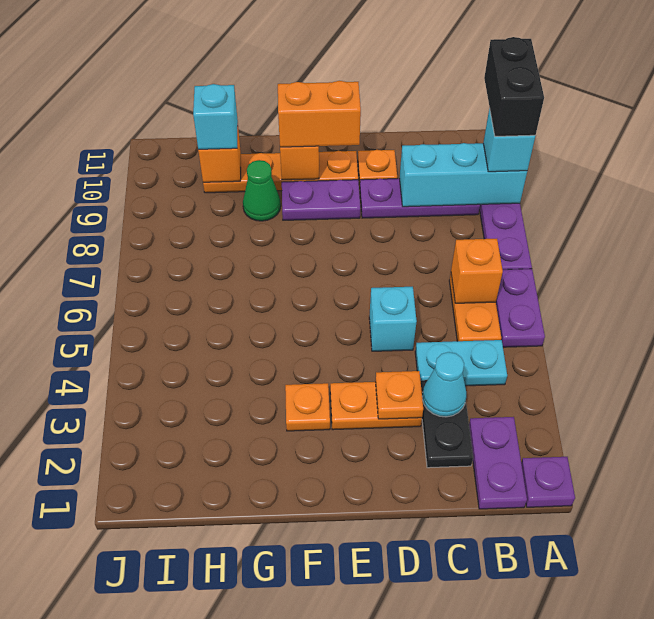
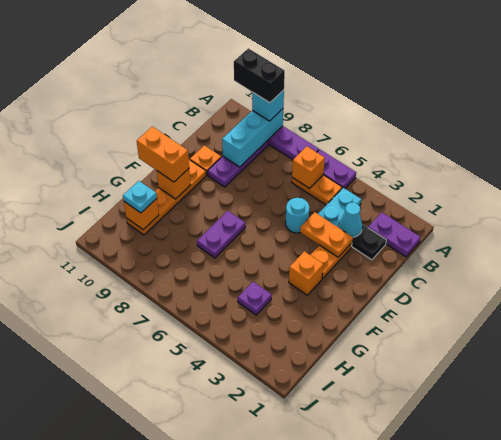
purple plate A1 level 1 -> purple plate H4 level 1
orange plate D3 level 2 -> orange plate D3:D4 level 2
cyan brick D5 level 1 -> cyan round brick D5 level 1
purple plate E9:F9 level 1 -> purple plate F7:G7 level 1
orange brick E10:F10 level 3 -> orange brick F10:F11 level 3
orange plate F3 level 1 -> orange brick F3 level 1
green cone G9 level 1 -> none
cyan brick H10 level 3 -> cyan plate H10 level 3

